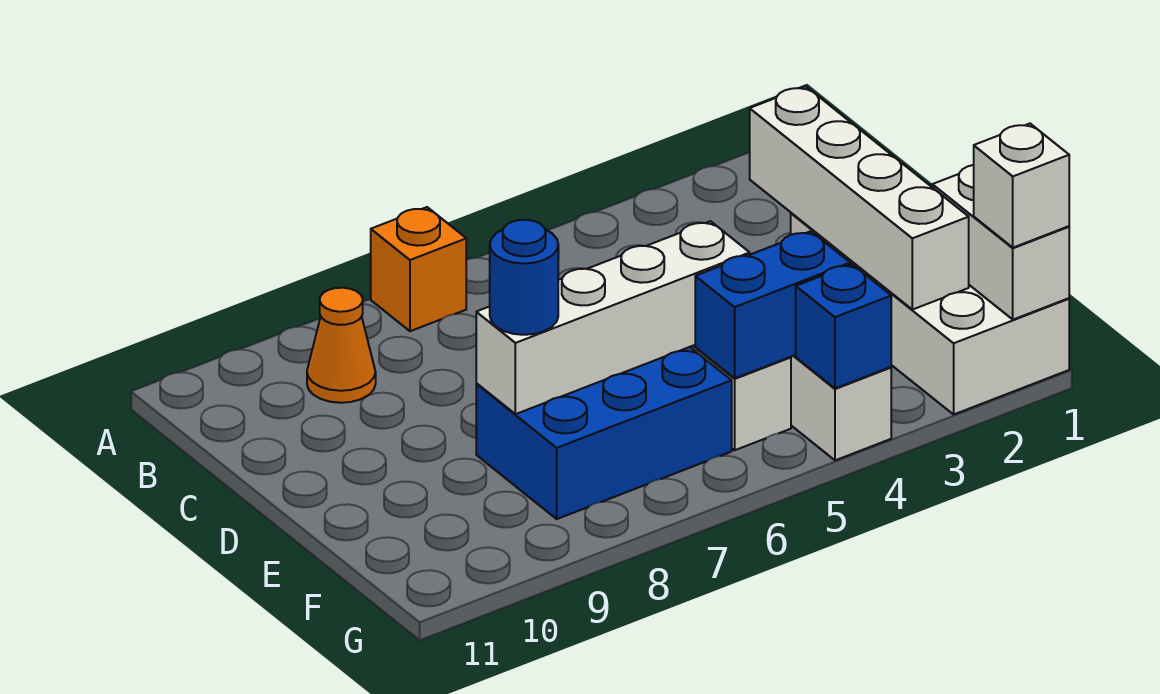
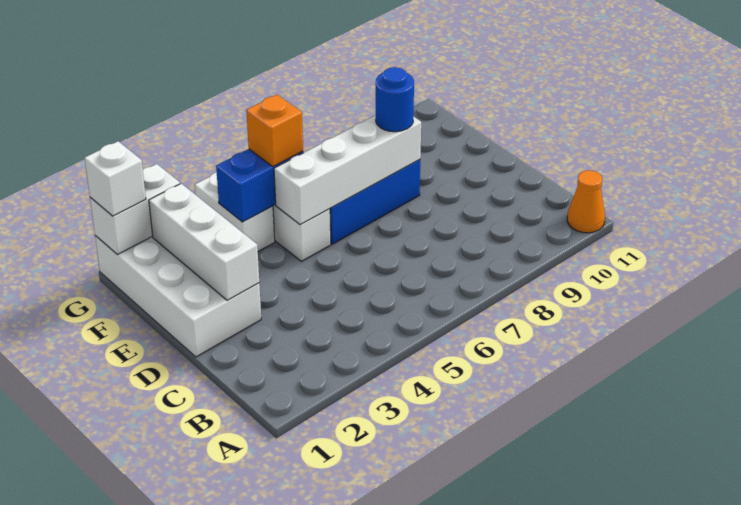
orange brick A7 level 1 -> orange brick F5 level 3
orange cone B9 level 1 -> orange cone A11 level 1
white brick C2:F2 level 2 -> white brick D2:F2 level 2
white brick F1:G1 level 2 -> white brick G1:G2 level 2
blue brick G4 level 2 -> none

